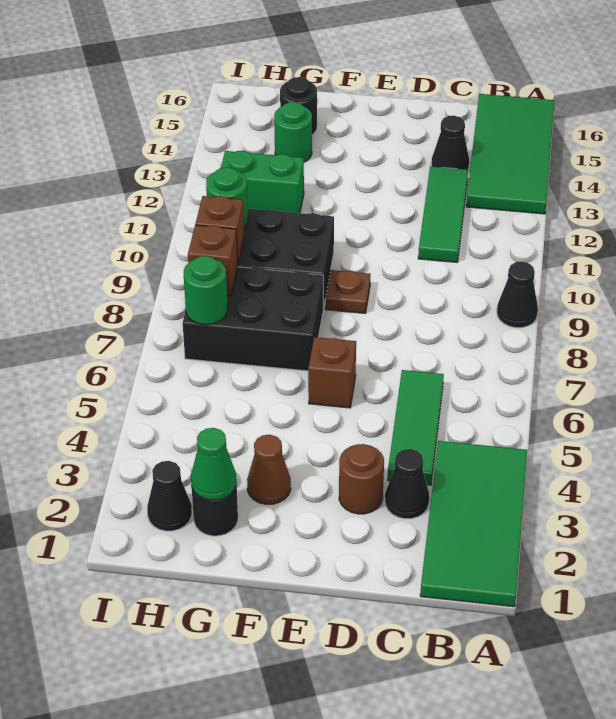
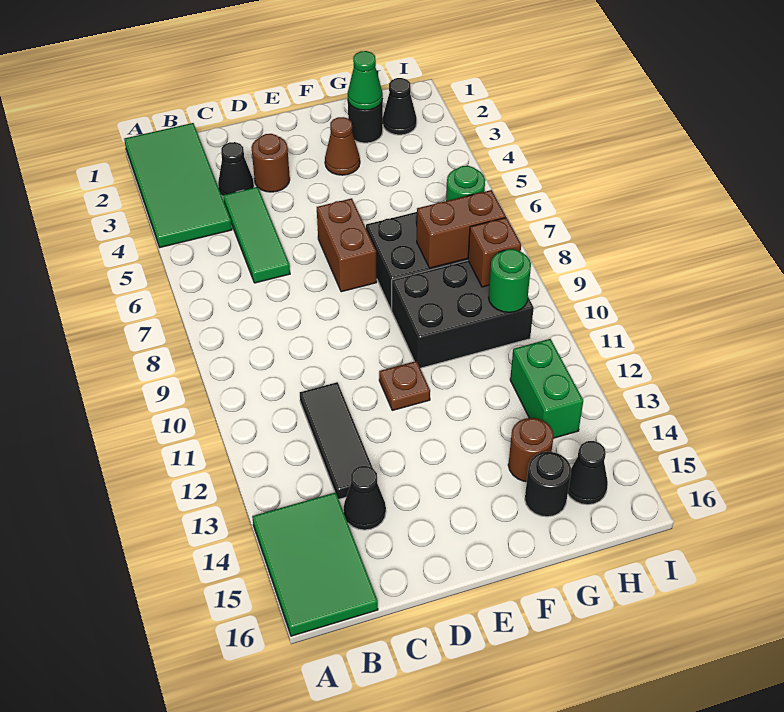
black cone A9 level 1 -> black cone H15 level 1
green tile A13:B16 level 1 -> green tile A14:B16 level 1
green tile C11:C13 level 1 -> black tile C11:C13 level 1
brown brick E6 level 1 -> brown brick E6:E7 level 1
brown plate E9 level 1 -> brown plate E11 level 1
green brick G12:H12 level 1 -> green brick H12:H13 level 1
green round brick G14 level 1 -> brown round brick G14 level 1
brown brick H8 level 2 -> brown brick G8:H8 level 2

